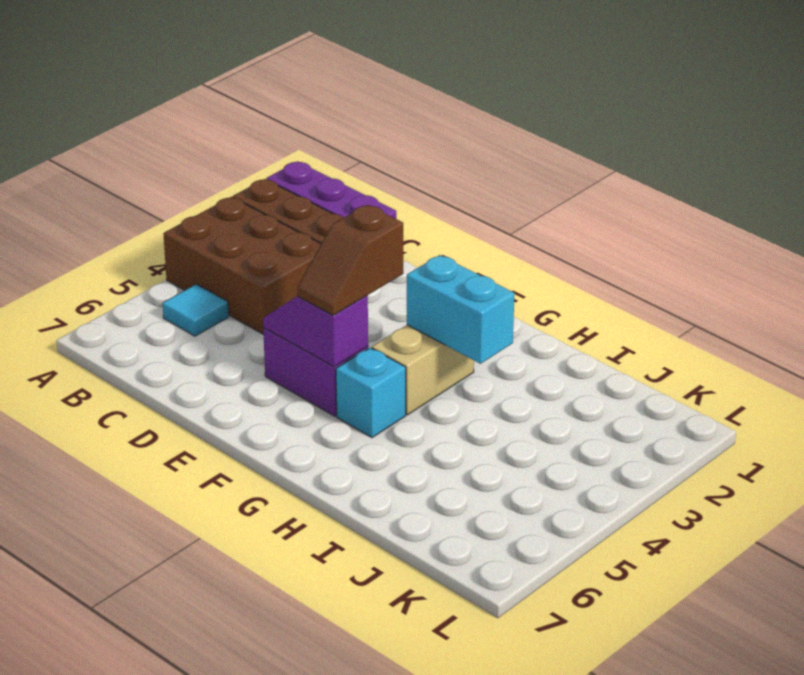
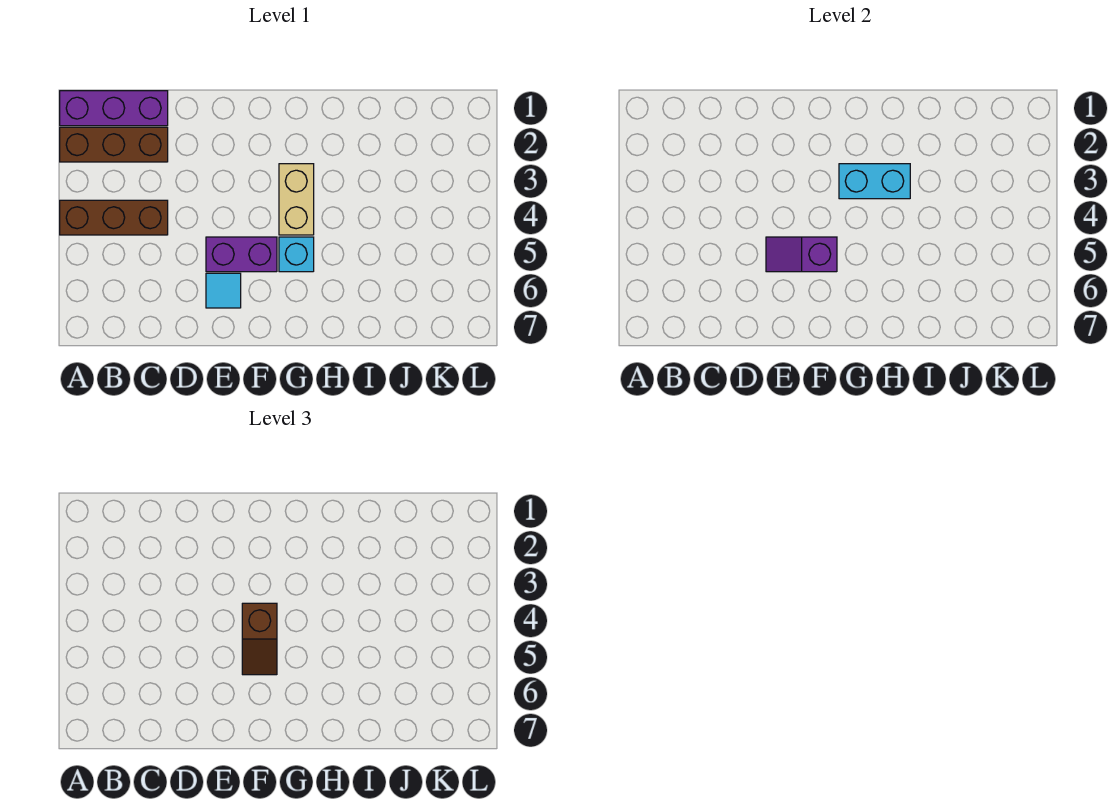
brown brick A3:C4 level 1 -> brown brick A4:C4 level 1
cyan tile B5 level 1 -> cyan tile E6 level 1

